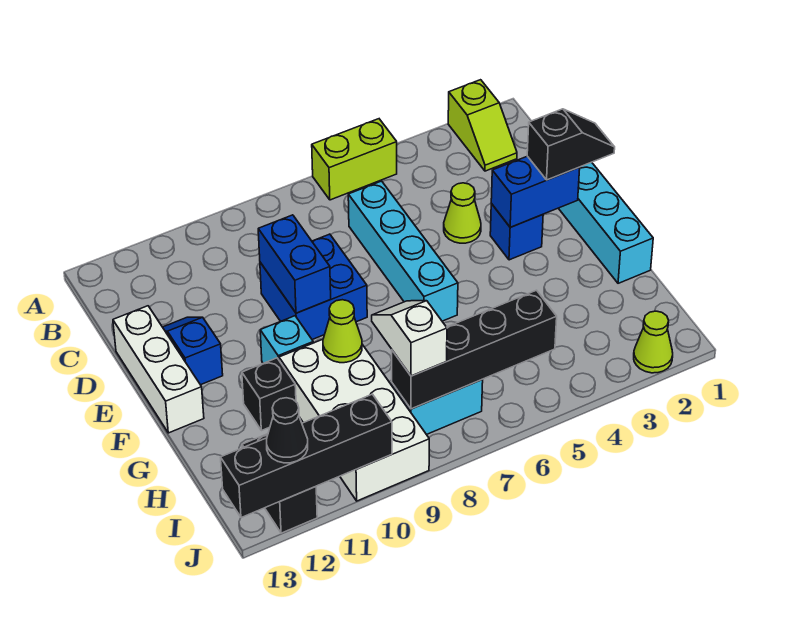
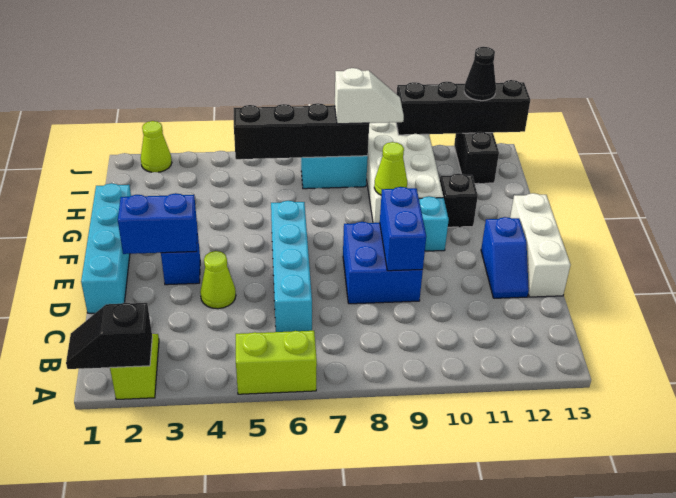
black slope E1:E2 level 3 top 2 -> black slope A1:A2 level 2 top 2
white slope H8:I8 level 3 top I -> white slope I8:I9 level 3 top 8

